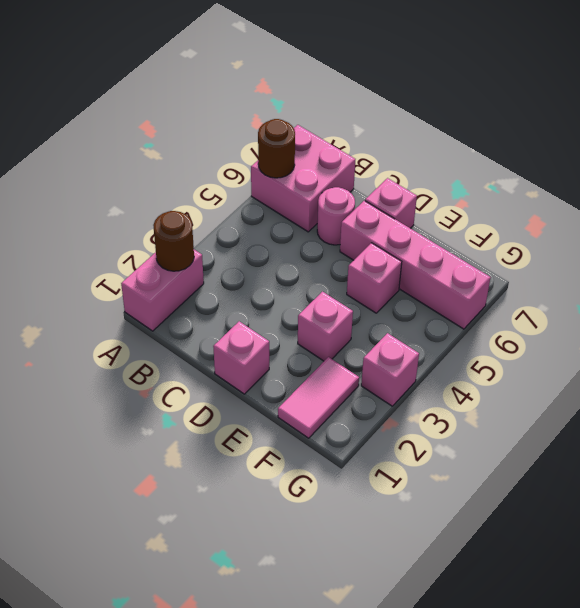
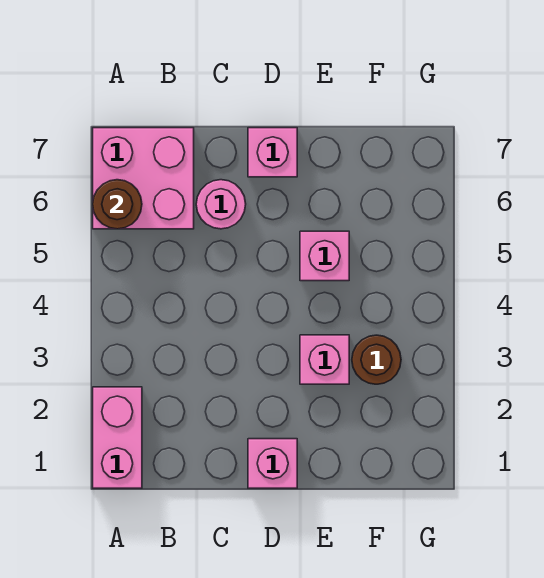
brown round brick A2 level 2 -> brown round brick F3 level 1
pink brick D6:G6 level 1 -> none
pink tile F1:F2 level 1 -> none
pink brick G3 level 1 -> none

